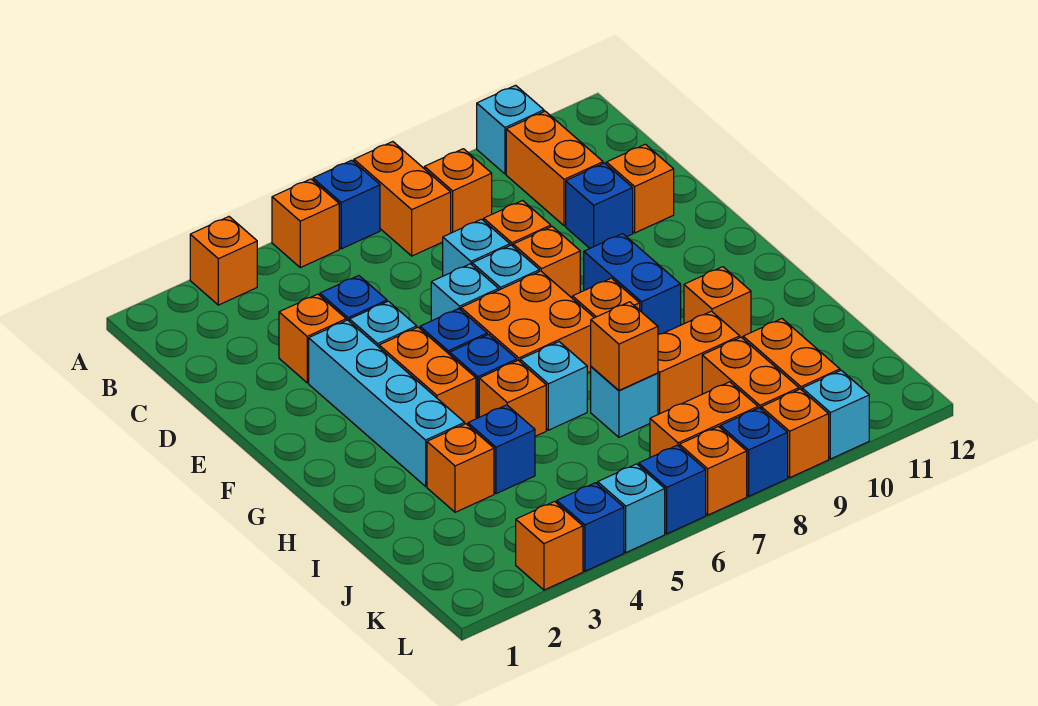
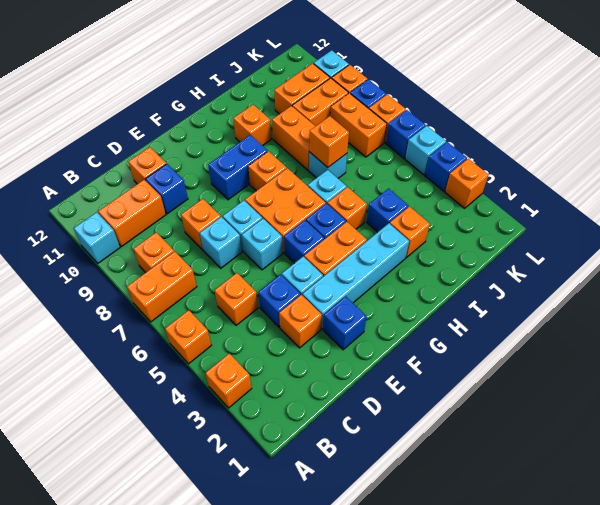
blue brick A6 level 1 -> blue brick E2 level 1
orange brick E8 level 1 -> orange brick C5 level 1

